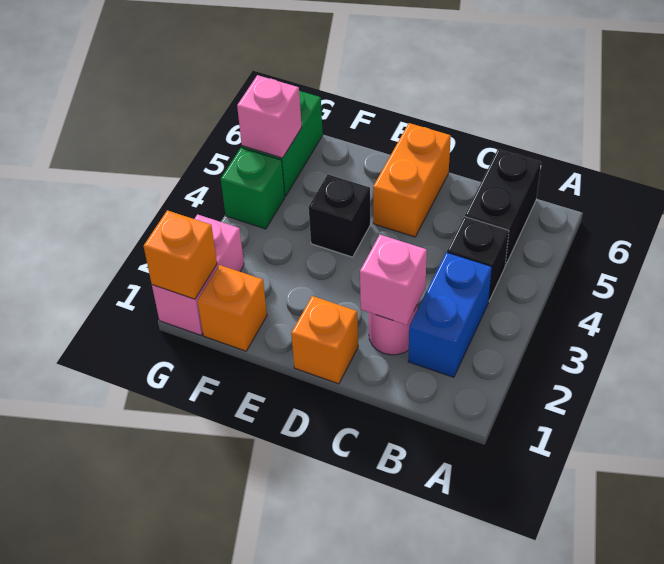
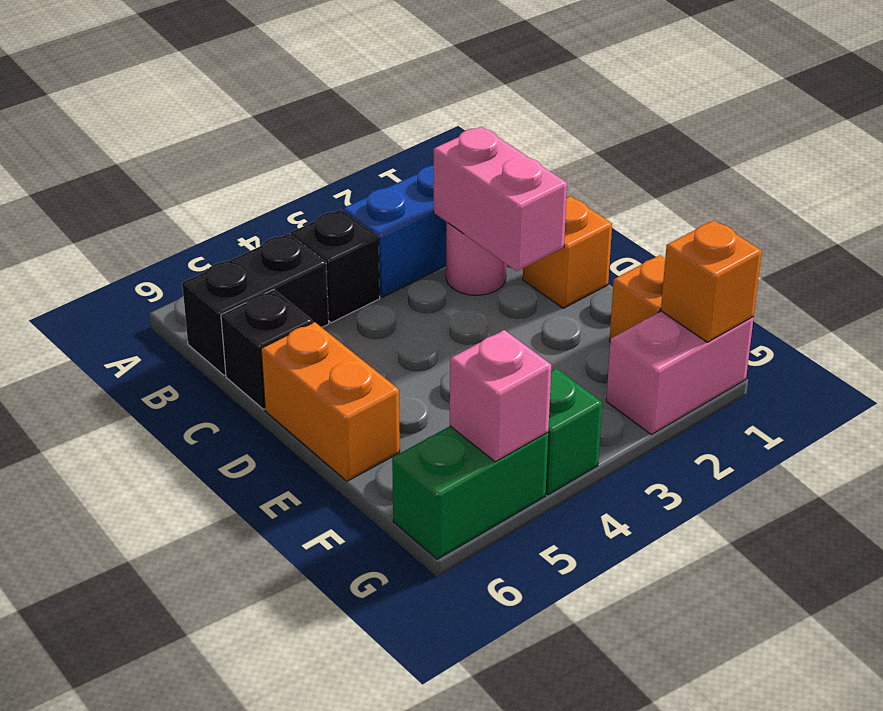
pink brick C2 level 2 -> pink brick C2:D2 level 2
orange brick D5:D6 level 1 -> orange brick D6:E6 level 1
black brick E4 level 1 -> black brick C6 level 1

